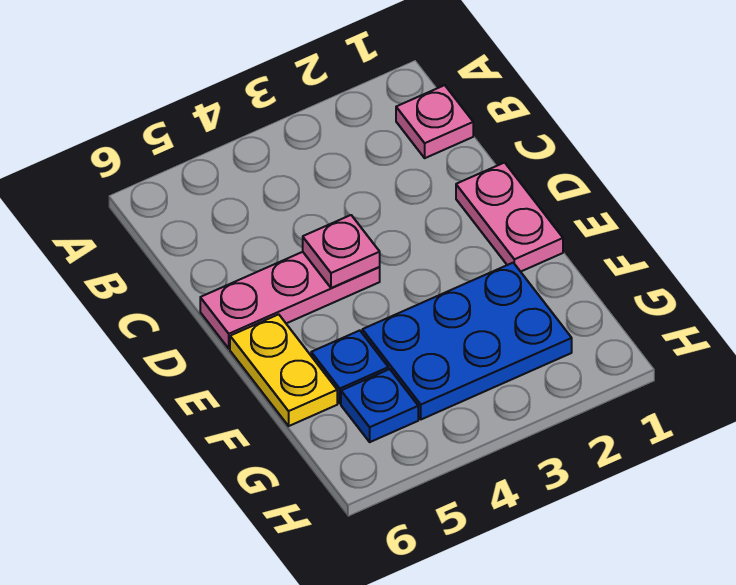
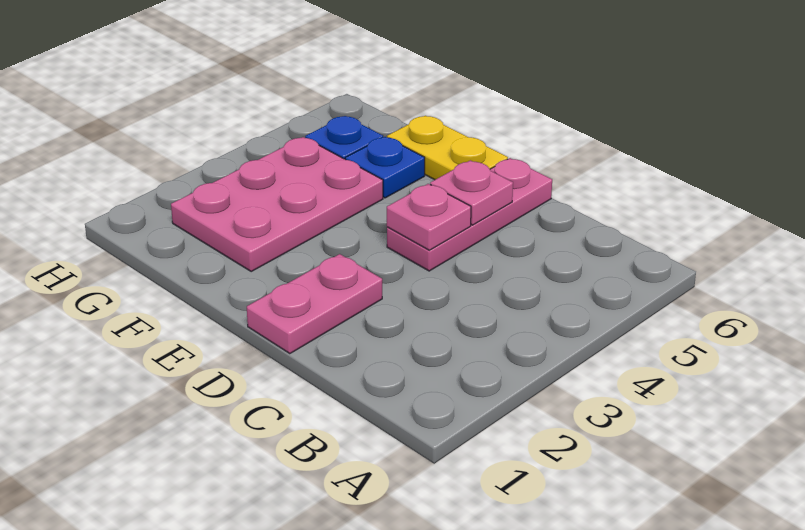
pink plate B1 level 1 -> pink plate D5 level 2
pink plate D1:E1 level 1 -> pink plate D1:D2 level 1
blue plate F2:G4 level 1 -> pink plate F2:G4 level 1

